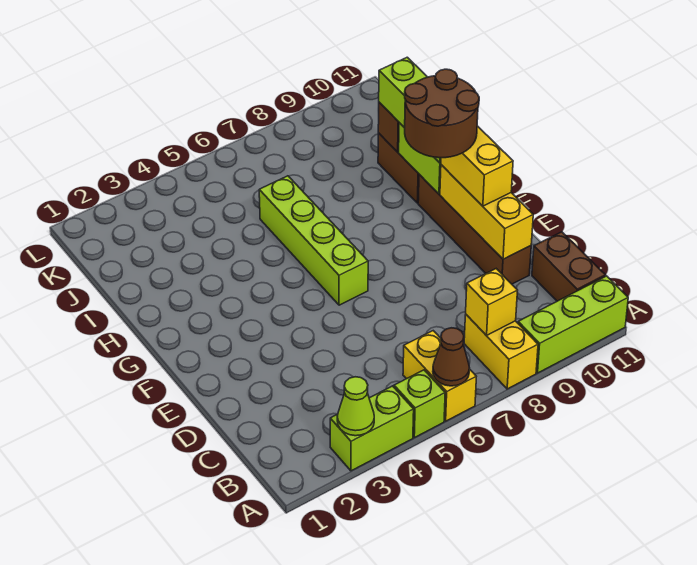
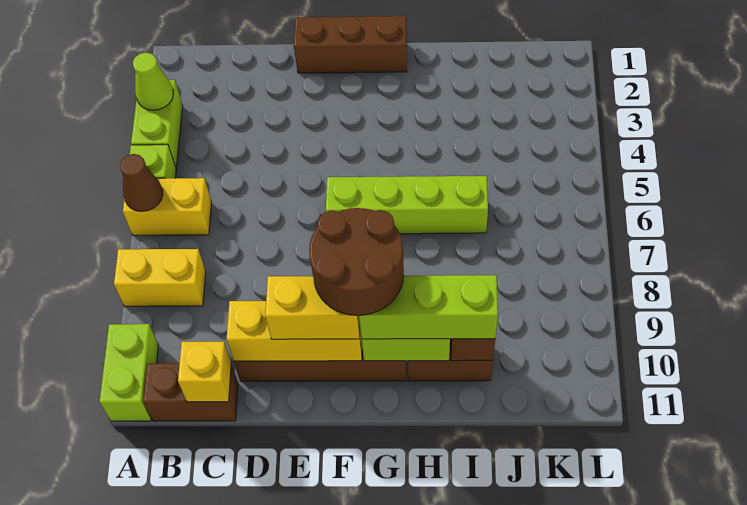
lime brick A9:A11 level 1 -> lime brick A10:A11 level 1
yellow brick B8 level 2 -> yellow brick C11 level 2
none -> brown brick E1:G1 level 1

